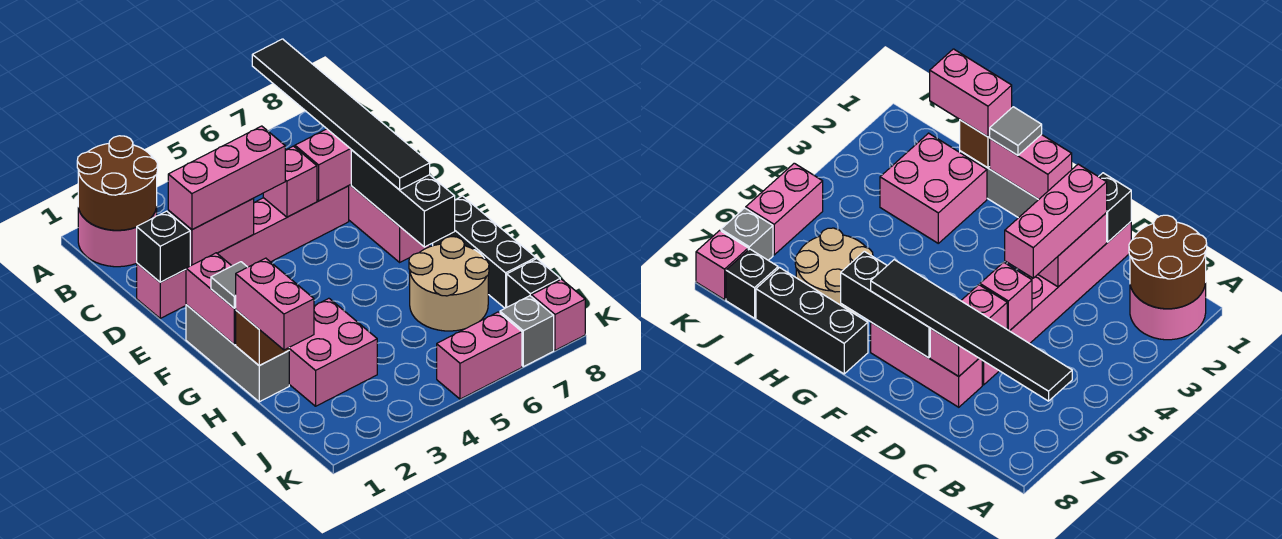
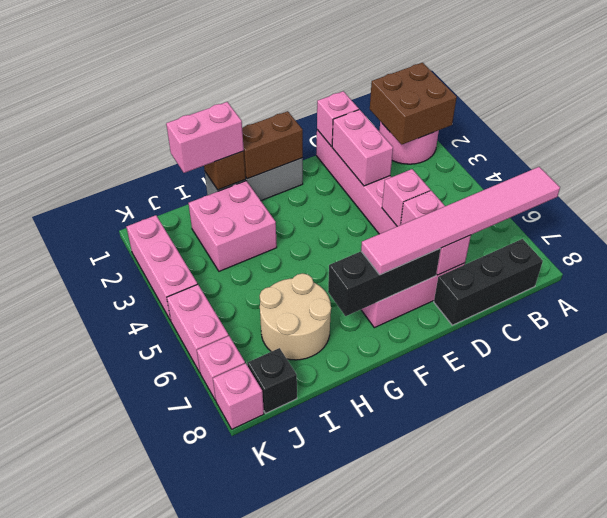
brown round brick A1:B2 level 2 -> brown brick A1:B2 level 2
black tile A7:F7 level 3 -> pink tile A7:F7 level 3
black brick D1 level 2 -> pink brick D1 level 2
pink brick D2:D4 level 3 -> pink brick K2:K4 level 1
pink brick F1:G1 level 2 -> brown brick F1:G1 level 2
grey tile G1 level 3 -> none
black brick G8:I8 level 1 -> black brick B8:D8 level 1
grey brick K7 level 1 -> pink brick K7 level 1

